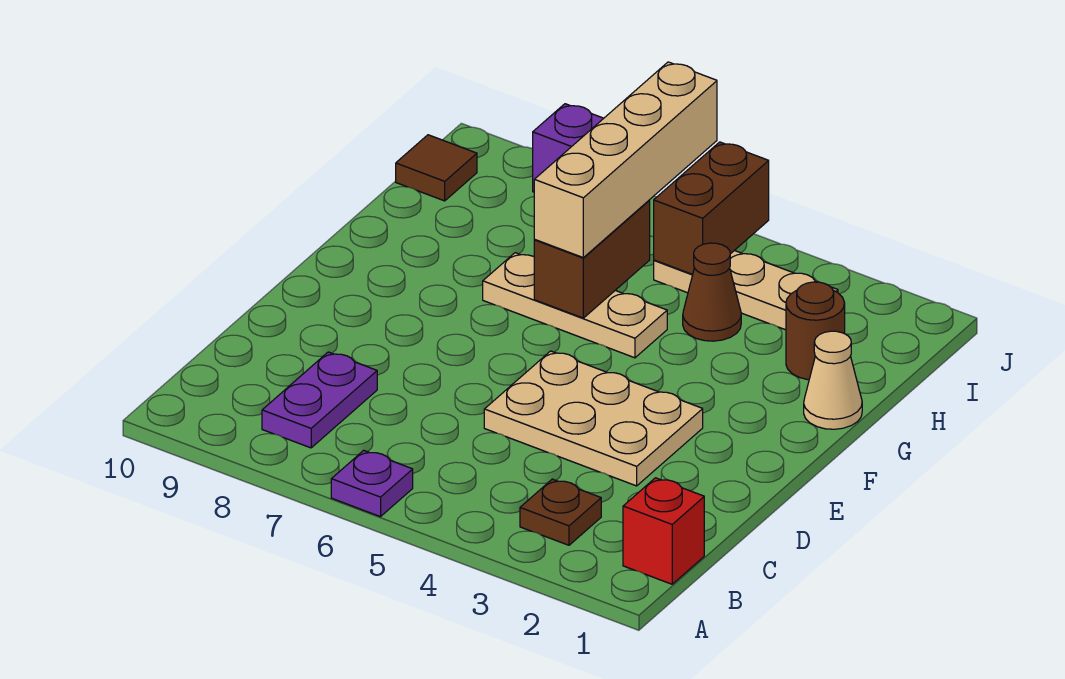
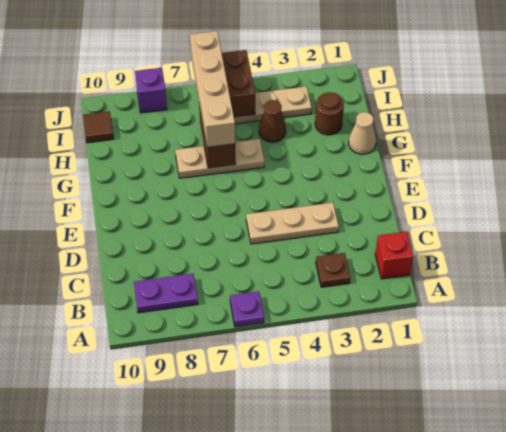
purple plate B8:C8 level 1 -> purple plate B8:B9 level 1
tan plate D3:E5 level 1 -> tan plate D3:D5 level 1

